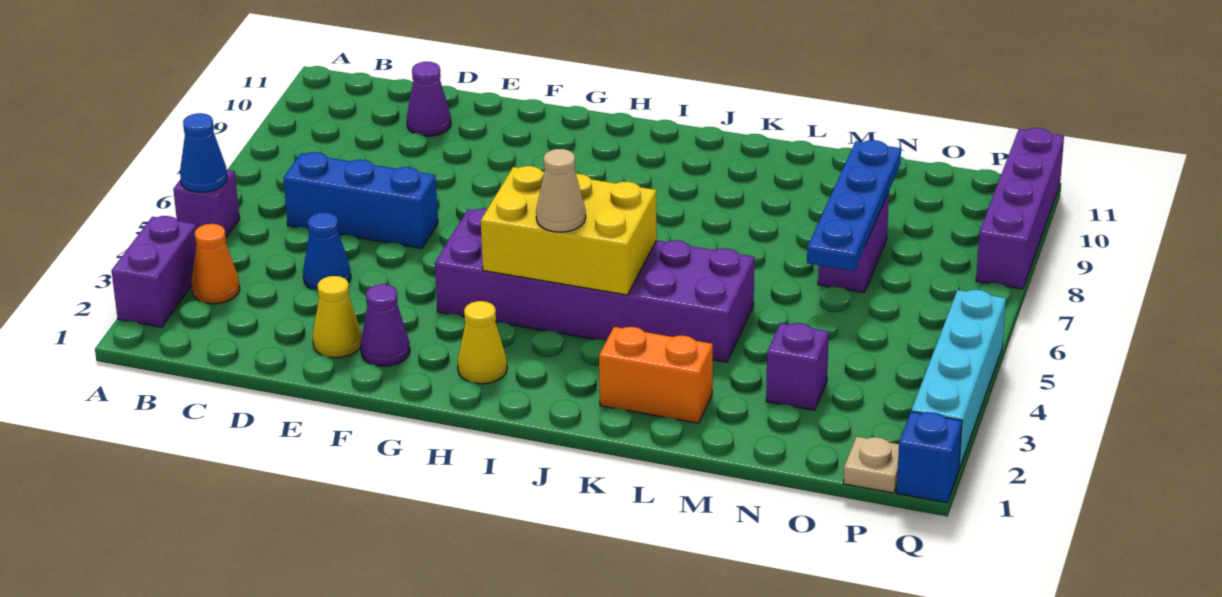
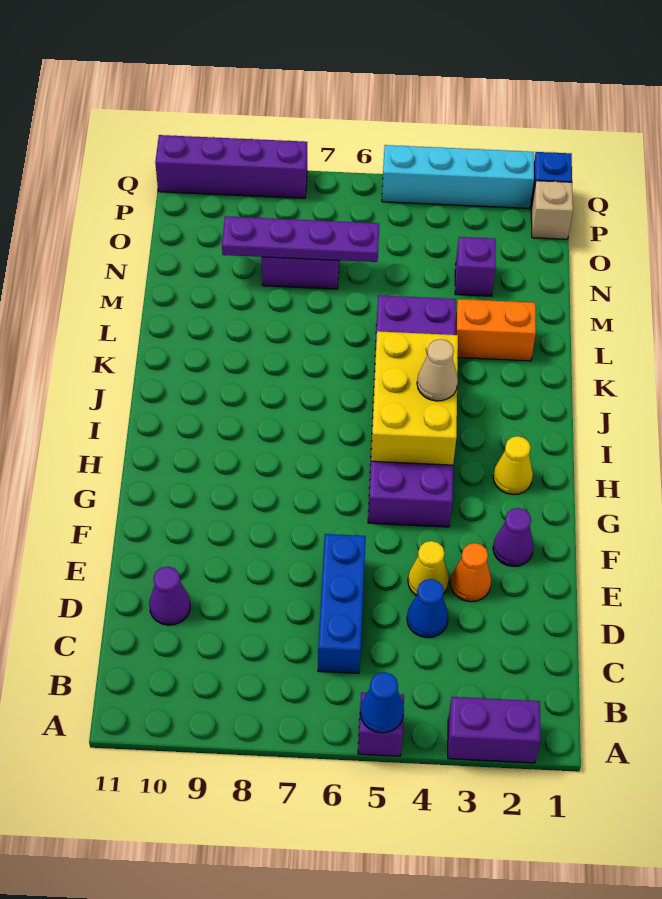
orange cone B3 level 1 -> orange cone E3 level 1
yellow cone E2 level 1 -> yellow cone E4 level 1
orange brick K2:L2 level 1 -> orange brick L2:L3 level 1
blue plate N6:N9 level 2 -> purple plate N6:N9 level 2
tan plate P1 level 1 -> tan brick P1 level 1

